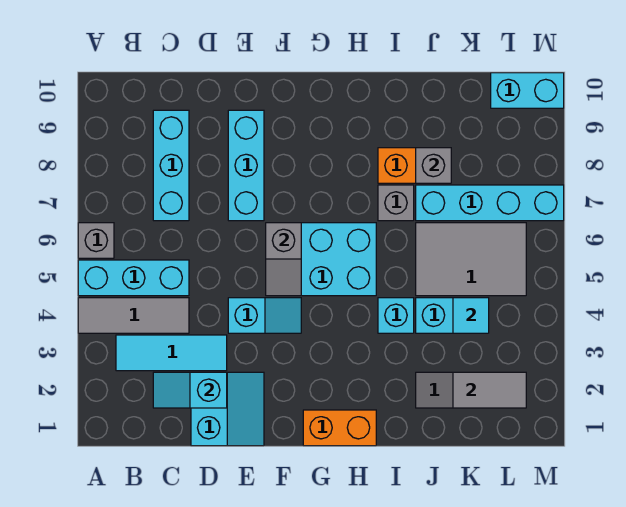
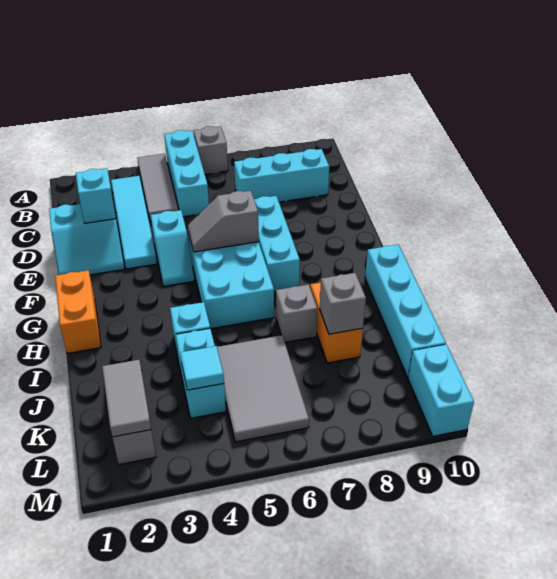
cyan tile B3:D3 level 1 -> cyan tile B3:E3 level 1
cyan brick E7:E9 level 1 -> cyan brick E7:G7 level 1
cyan brick J7:M7 level 1 -> cyan brick H10:K10 level 1

